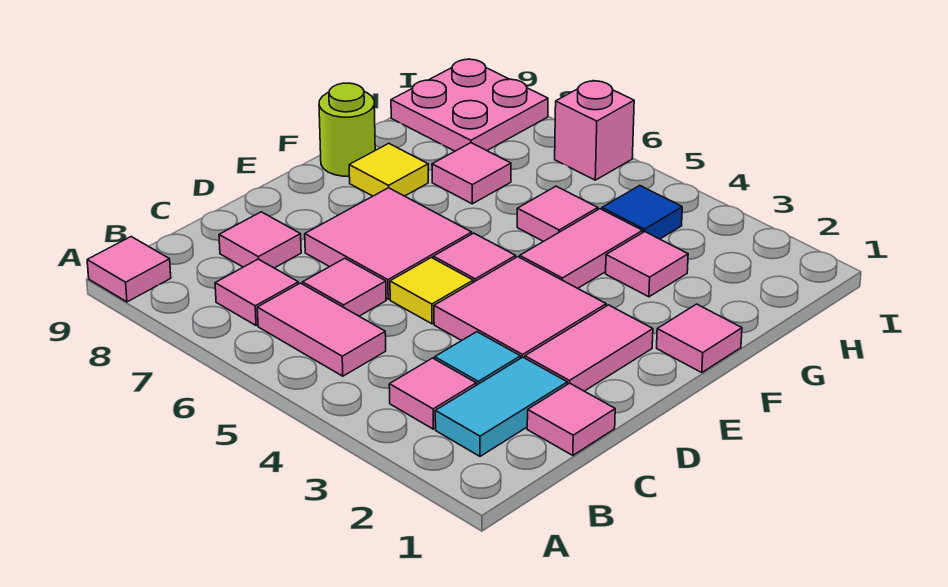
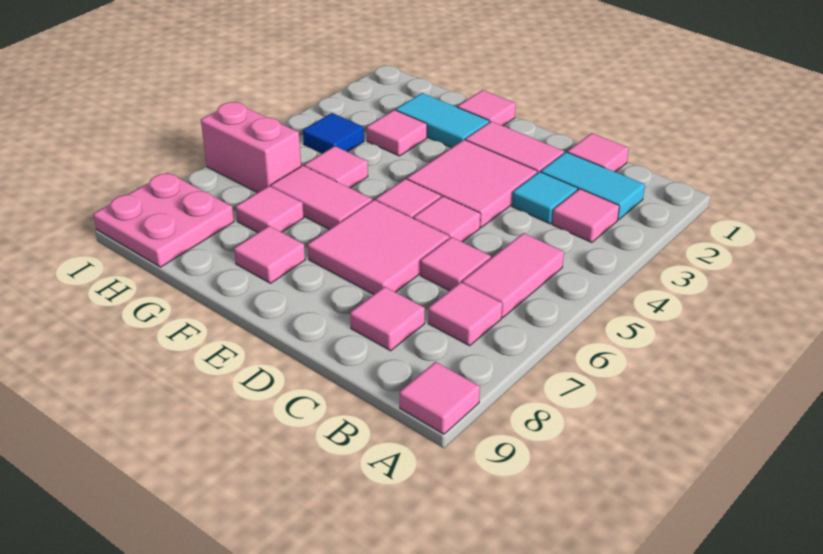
yellow tile D5 level 1 -> pink tile D5 level 1
none -> cyan tile F2:G2 level 1
pink tile F4:G4 level 1 -> pink tile F6:G6 level 1
yellow tile F8 level 1 -> pink tile F8 level 1
lime round brick F9 level 1 -> none
pink brick I6 level 1 -> pink brick H6:I6 level 1

